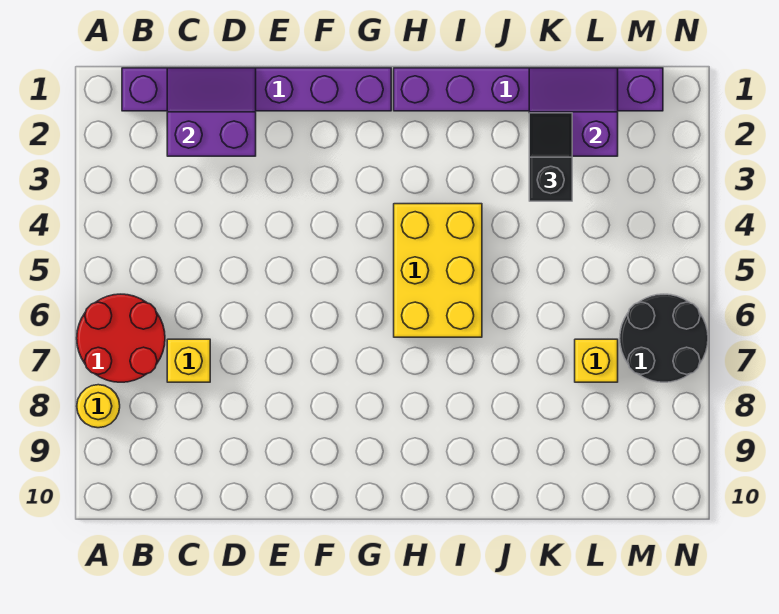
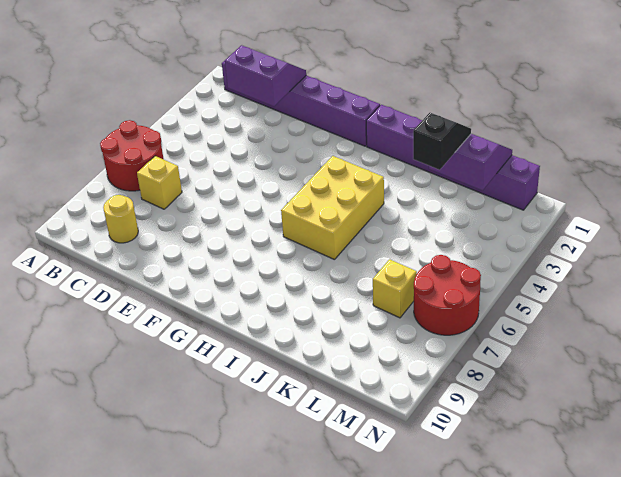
yellow round brick A8 level 1 -> yellow round brick C9 level 1
black round brick M6:N7 level 1 -> red round brick M6:N7 level 1

